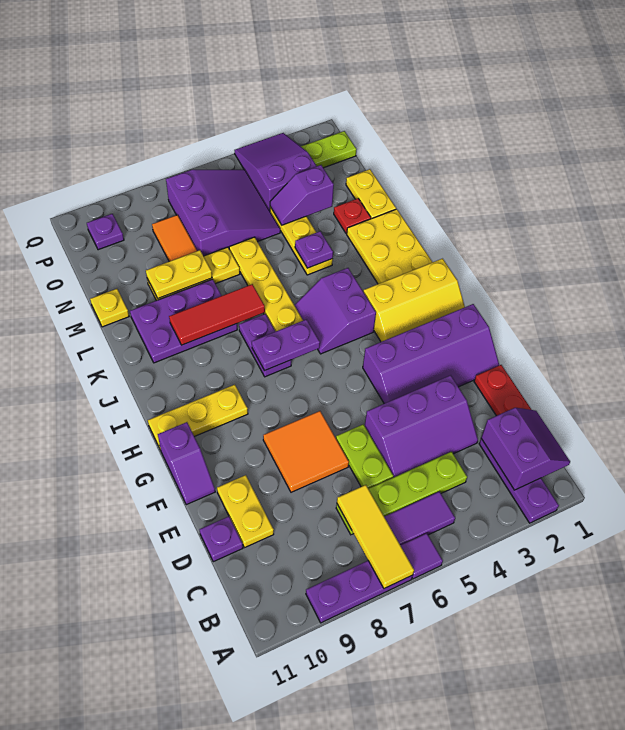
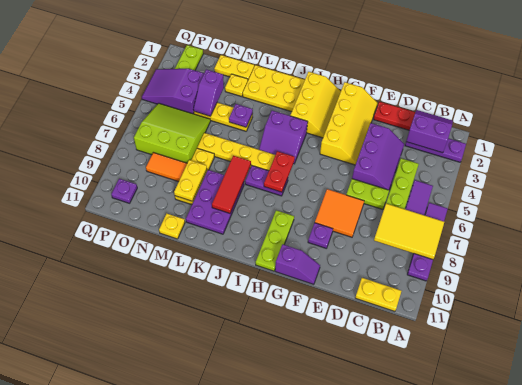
yellow tile A7:C7 level 2 -> yellow tile A7:C8 level 2
yellow plate D10:E10 level 1 -> yellow plate B11:C11 level 1
purple plate D11 level 1 -> purple plate F9 level 1
purple slope F1:G4 level 1 top G -> yellow slope F1:G4 level 1 top G
yellow plate H9:H11 level 1 -> lime plate H9:H11 level 1
purple plate I6:I7 level 2 -> red plate I6:I7 level 2
red plate M2 level 1 -> yellow plate M2 level 1
purple slope N5:P7 level 1 top 7 -> lime slope N5:P7 level 1 top 7

